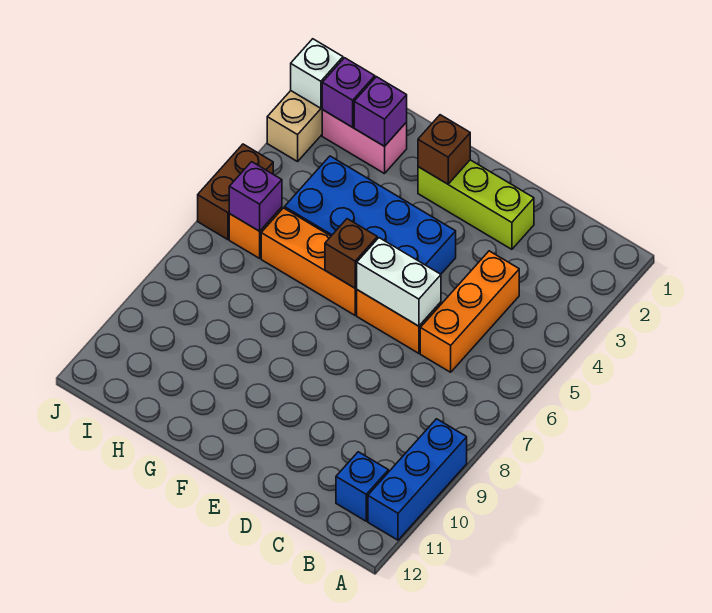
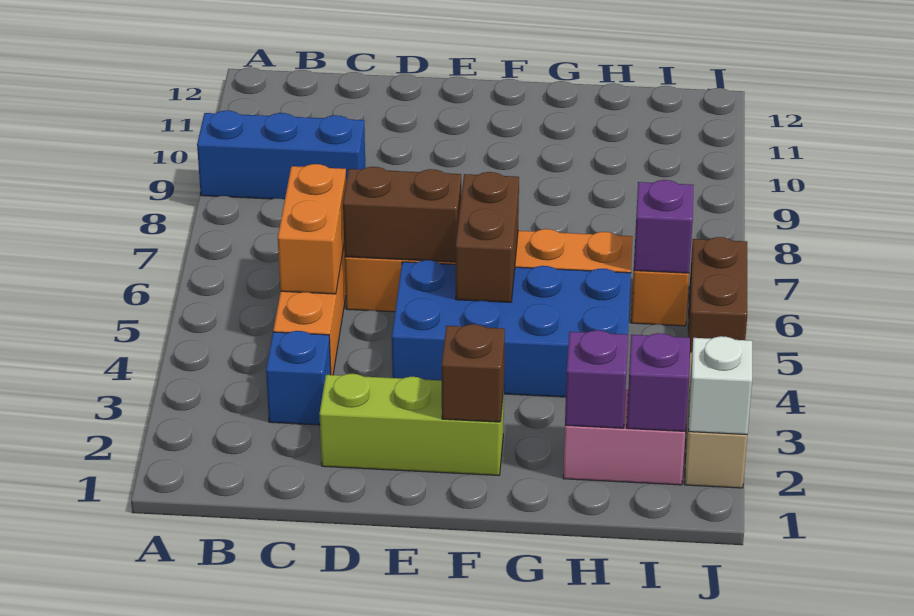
blue brick A9:A11 level 1 -> blue brick A9:C9 level 1
blue brick B11 level 1 -> blue brick C3 level 1
none -> orange brick C5:C6 level 2
white brick D6:E6 level 2 -> brown brick D6:E6 level 2
brown brick F6 level 2 -> brown brick F5:F6 level 2

